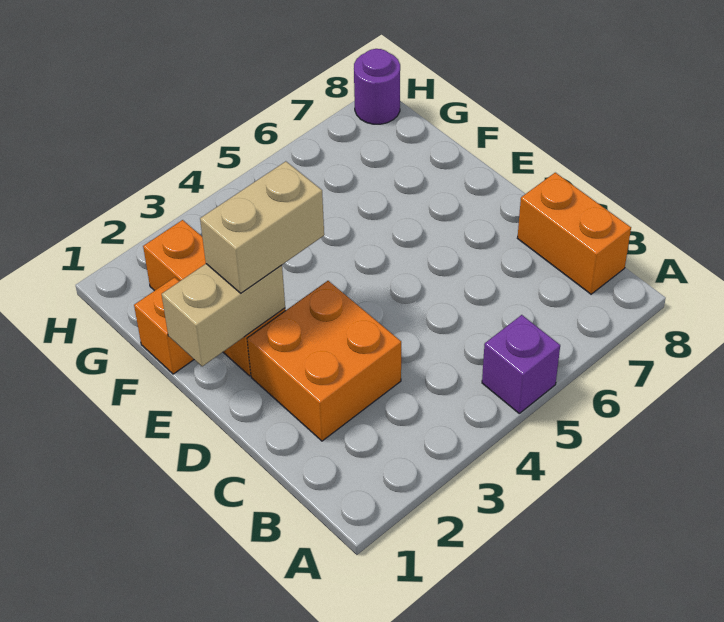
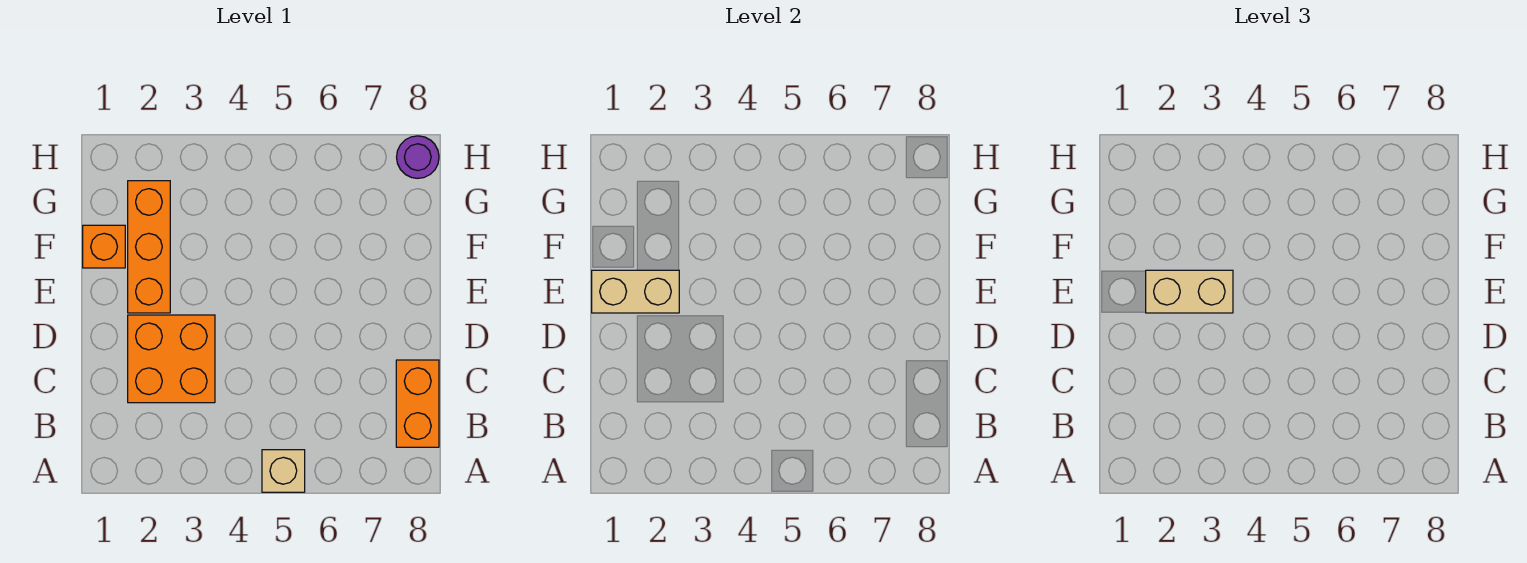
purple brick A5 level 1 -> tan brick A5 level 1

